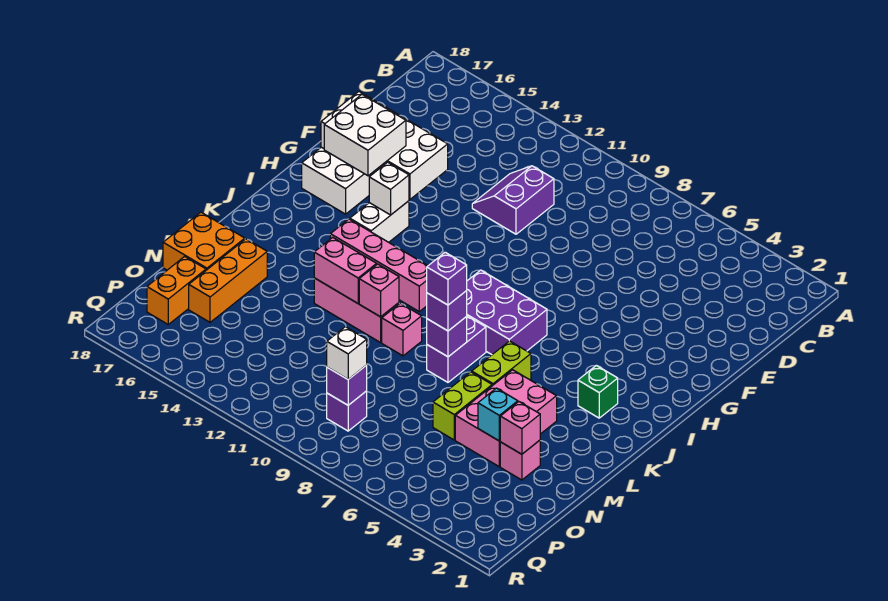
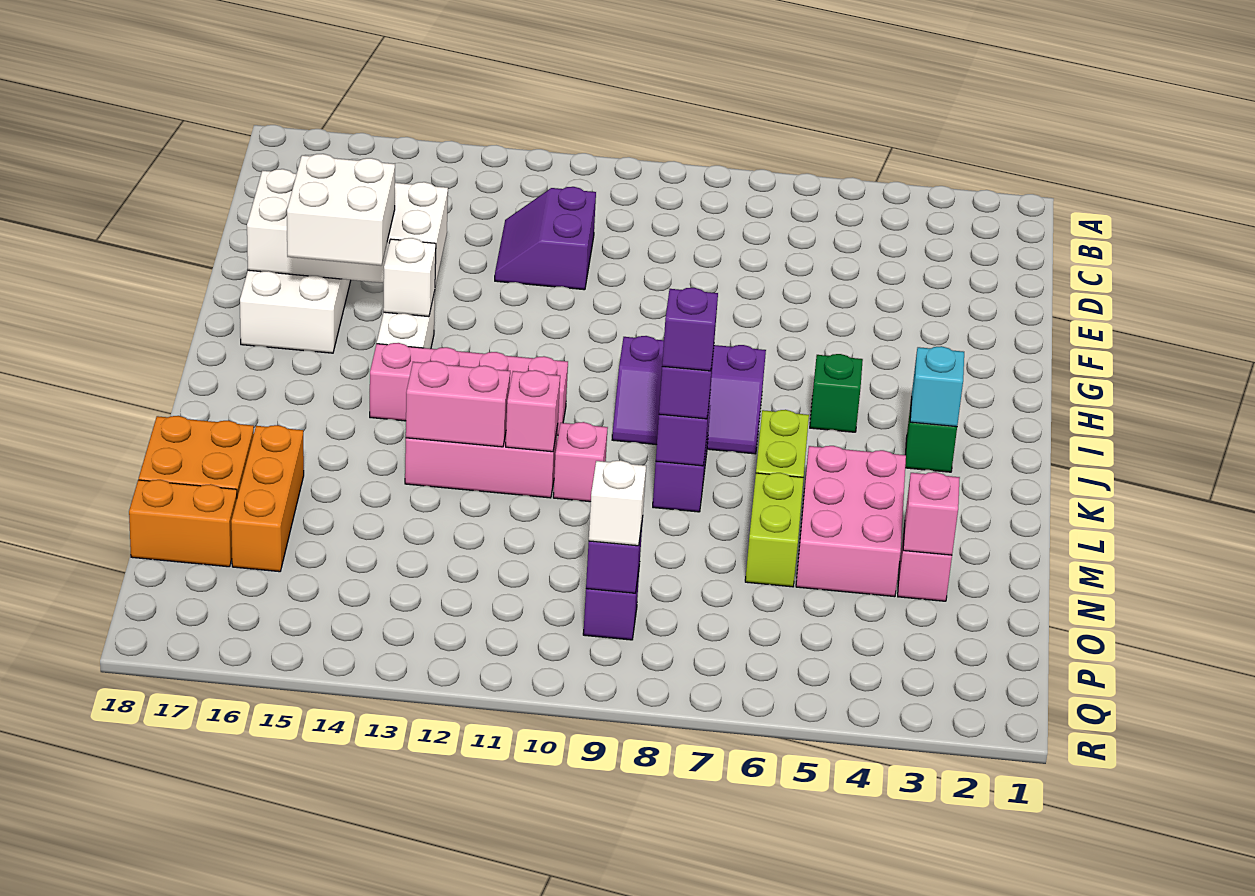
none -> green brick I5 level 1
purple brick I7:J9 level 1 -> purple slope I7:J9 level 1 top I
cyan brick N4 level 2 -> cyan brick J3 level 2
orange brick O17:P17 level 1 -> orange brick O17:O18 level 1

